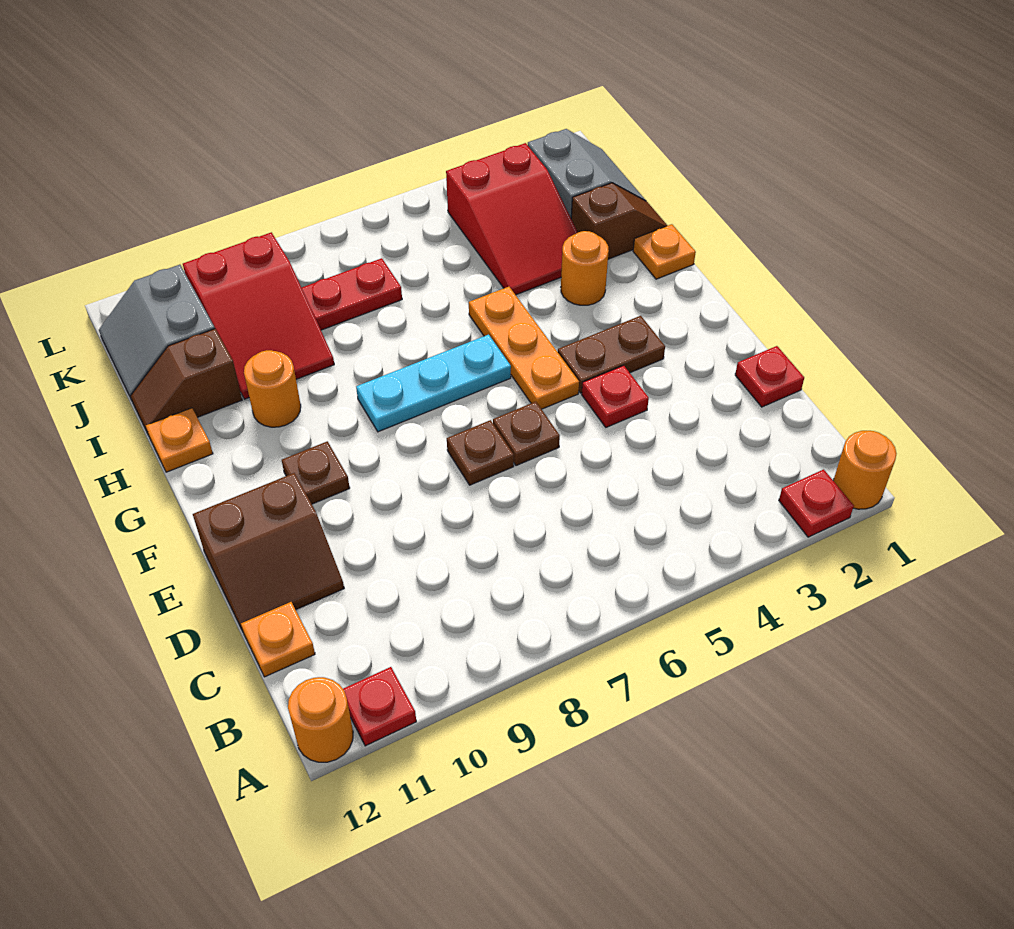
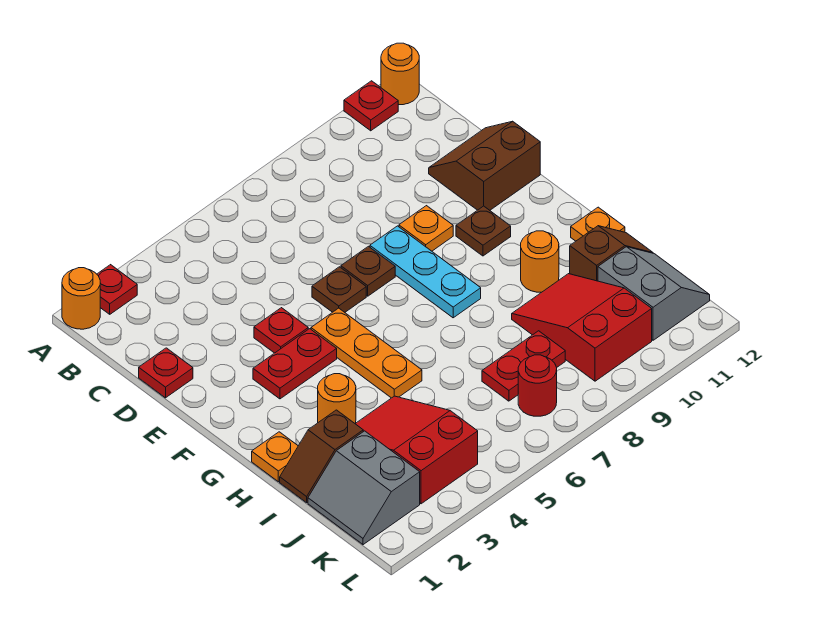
orange plate C12 level 1 -> orange plate E9 level 1
brown plate F3:F4 level 1 -> red plate F3:F4 level 1
cyan plate G6:G8 level 1 -> cyan plate E8:G8 level 1
none -> red round brick K7 level 1

